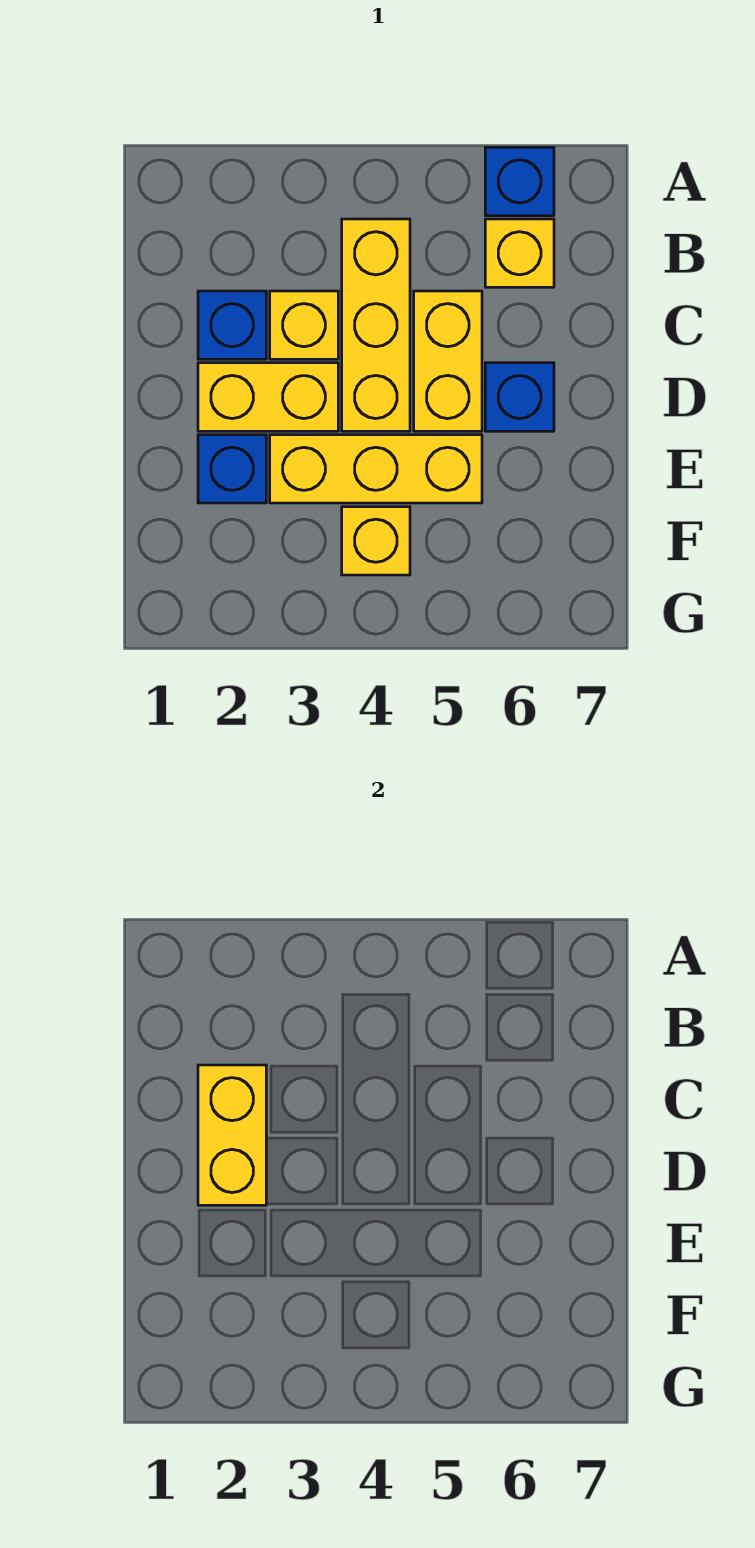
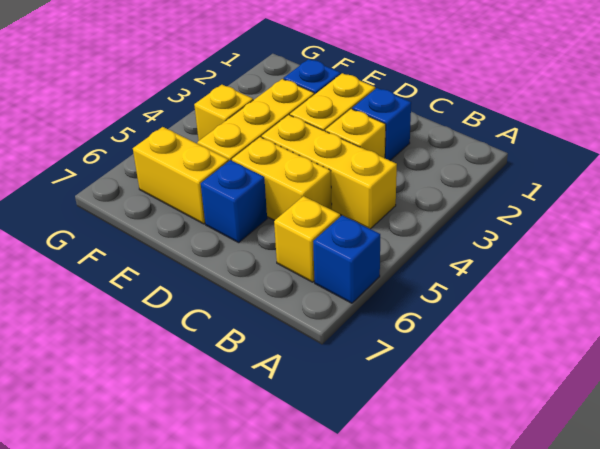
yellow brick C2:D2 level 2 -> yellow brick E6:F6 level 1

